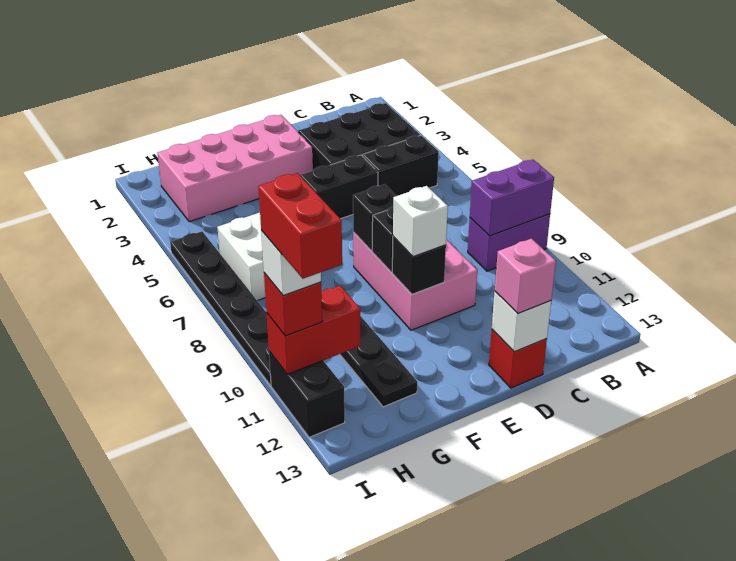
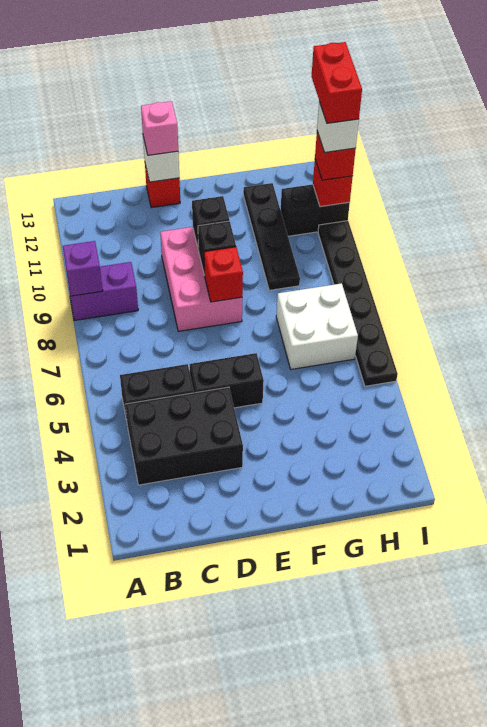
purple brick A9:B9 level 2 -> purple brick A9 level 2
pink brick E2:H3 level 1 -> none
black brick E8 level 2 -> red brick E8 level 2
white brick E10 level 3 -> none
red brick H11:I11 level 2 -> red brick I11 level 2
black brick I11:I12 level 1 -> black brick H11:I11 level 1

